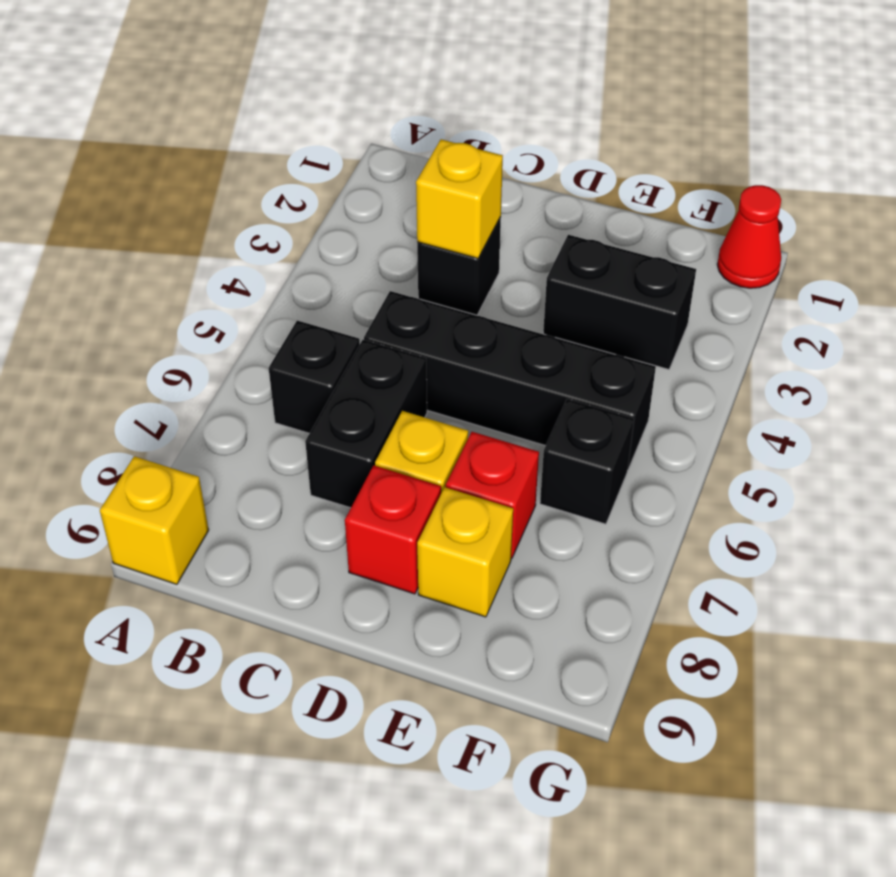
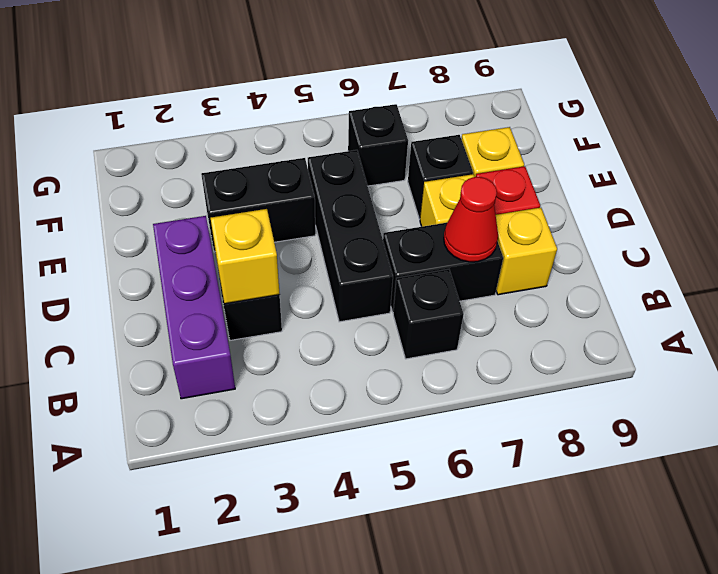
yellow brick A9 level 1 -> yellow brick C8 level 1
none -> purple brick B2:D2 level 1
black brick C5:F5 level 1 -> black brick C5:E5 level 1
black brick E3:F3 level 1 -> black brick E3:E4 level 1
red brick E7 level 1 -> black brick E7 level 1
red cone G1 level 1 -> red cone C7 level 2

